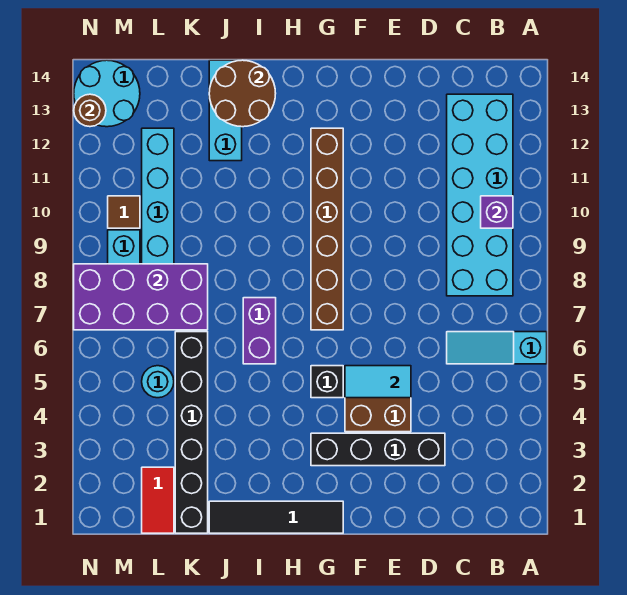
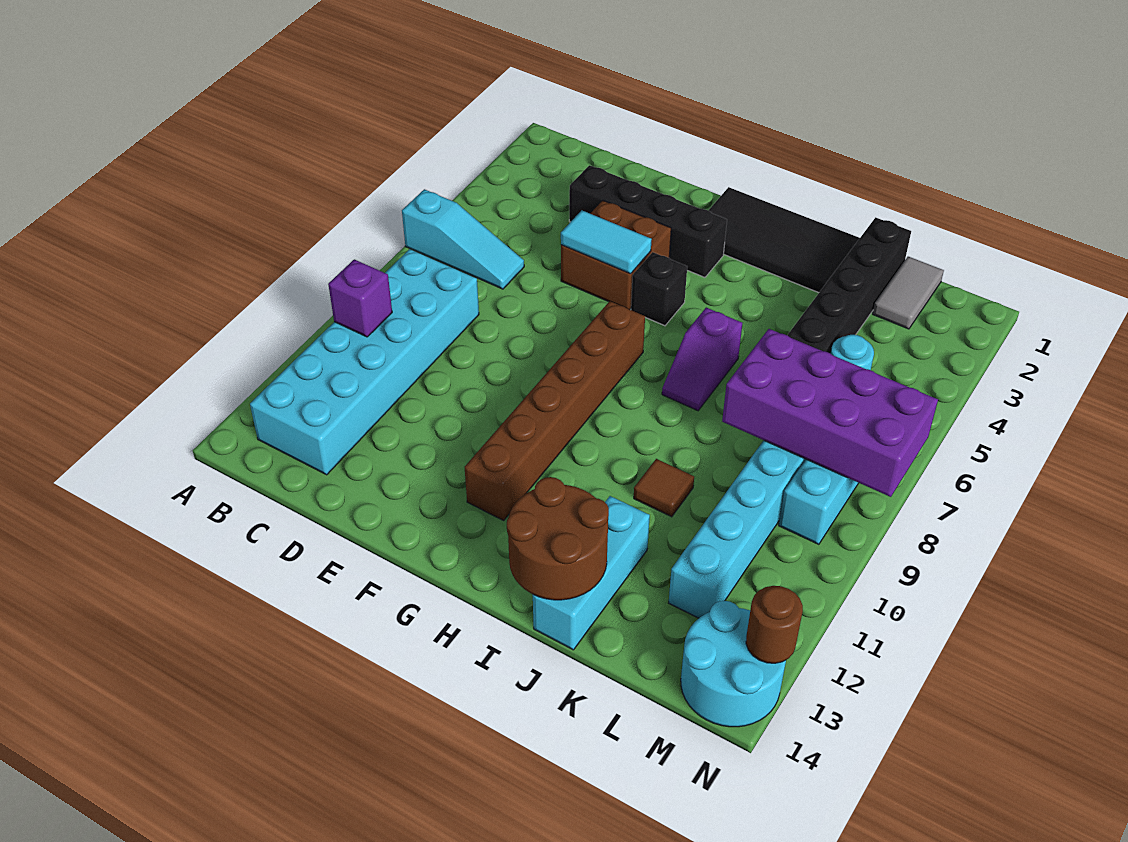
black tile G1:J1 level 1 -> black tile G1:J2 level 1
purple brick I6:I7 level 1 -> purple slope I6:I7 level 1 top 6
red tile L1:L2 level 1 -> grey tile L1:L2 level 1
brown tile M10 level 1 -> brown tile J10 level 1

